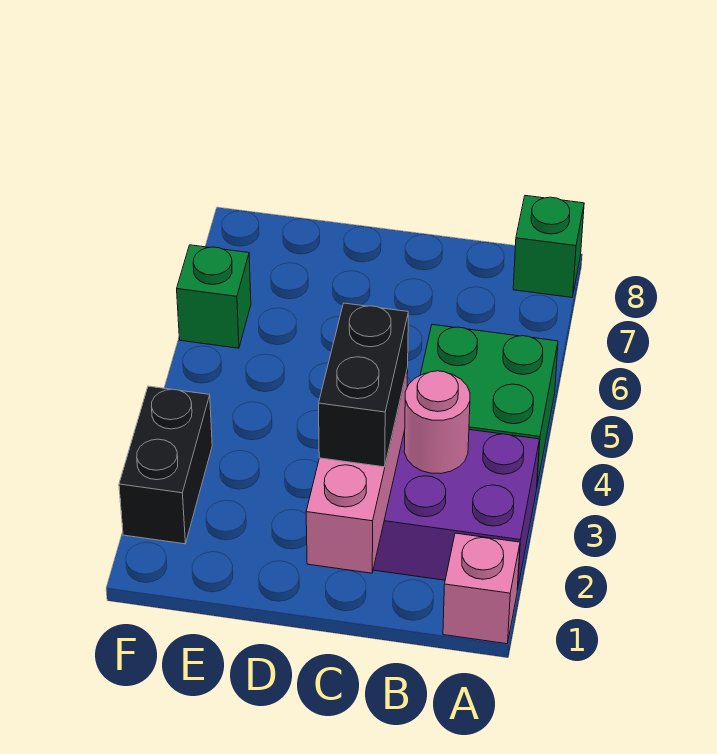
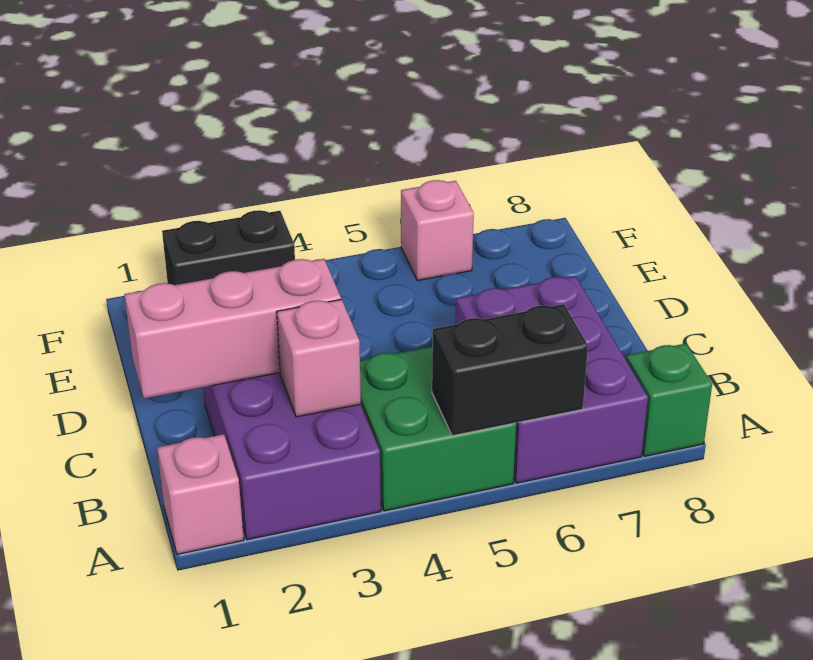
none -> purple brick A6:C7 level 1
pink round brick B3 level 2 -> pink brick B3 level 2
black brick C2:C3 level 3 -> black brick A5:A6 level 2
green brick F6 level 1 -> pink brick F6 level 1

